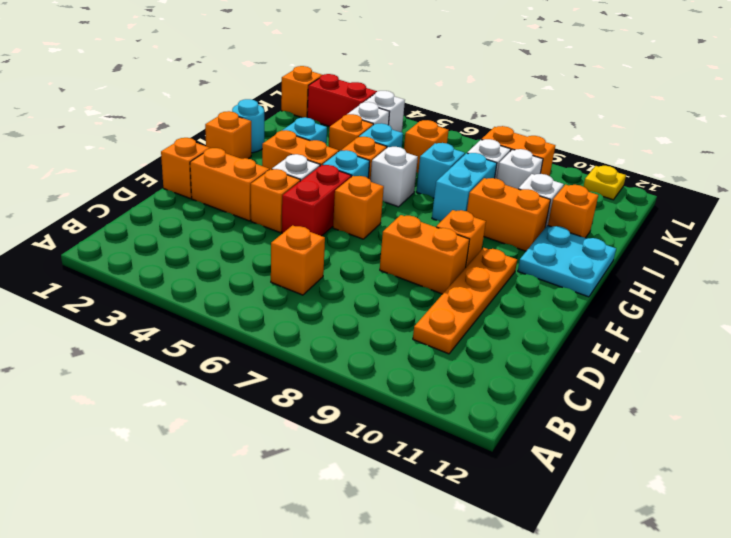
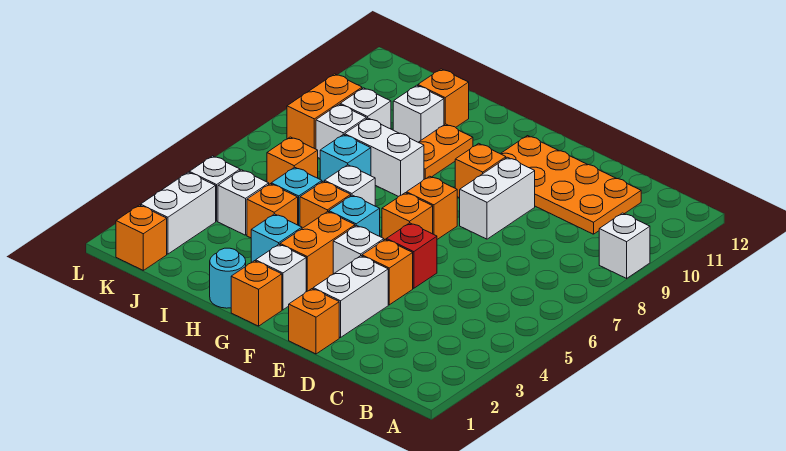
none -> white brick A9 level 1
orange brick C6 level 1 -> orange brick F7 level 1
orange plate C10:F10 level 1 -> orange plate C10:F11 level 1
orange brick E2:E3 level 1 -> white brick E2:E3 level 1
red brick E5:F5 level 1 -> red brick E5 level 1
orange brick E8:E9 level 1 -> white brick E8:E9 level 1
none -> white brick G2 level 1
cyan plate G11:H12 level 1 -> none
cyan brick H8:I8 level 1 -> white brick H8:I8 level 1
orange brick H9:H10 level 1 -> orange plate H9:H10 level 1
red brick K2:K3 level 1 -> white brick K2:K3 level 1
yellow plate L11 level 1 -> none

